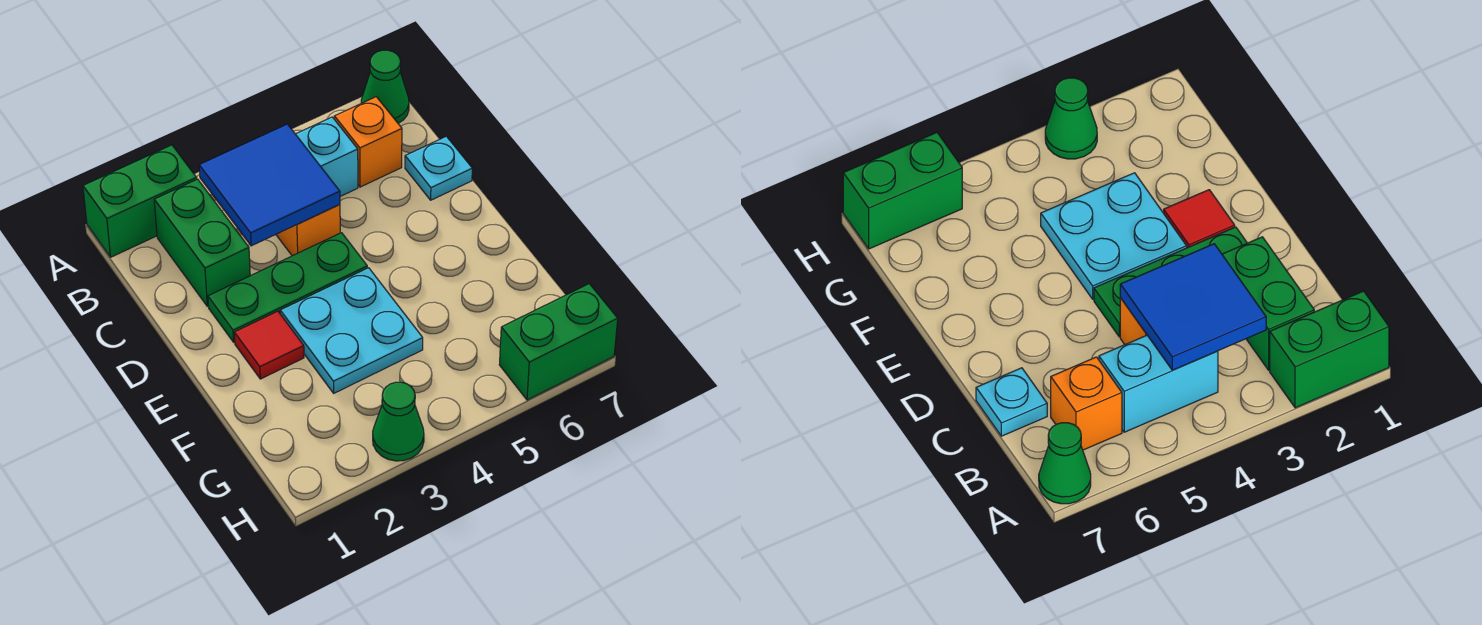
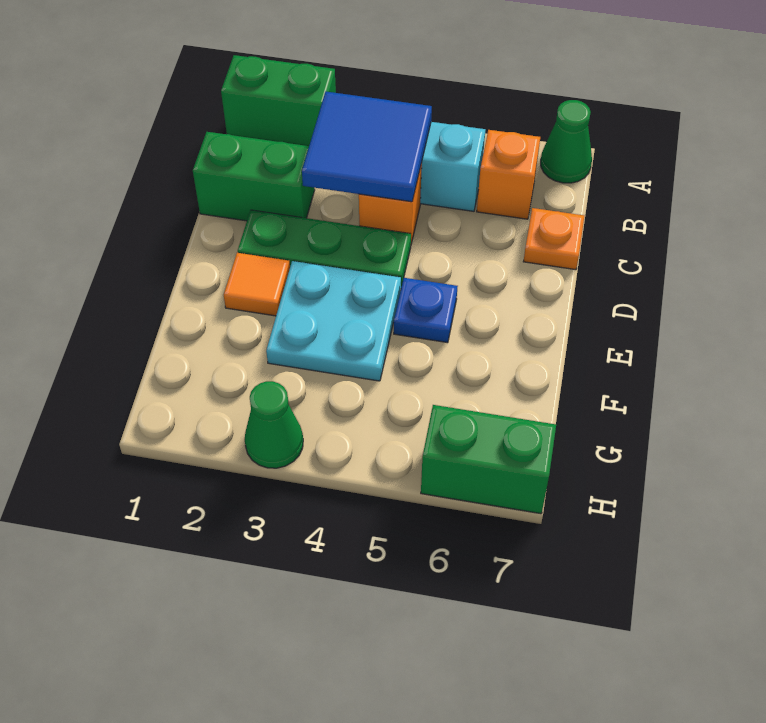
green brick B2:C2 level 1 -> green brick C1:C2 level 1
cyan plate C7 level 1 -> orange plate C7 level 1
red tile E2 level 1 -> orange tile E2 level 1
none -> blue plate E5 level 1

